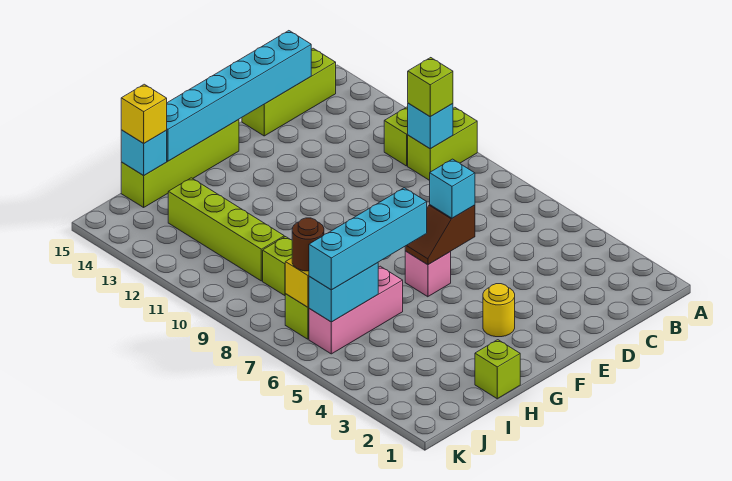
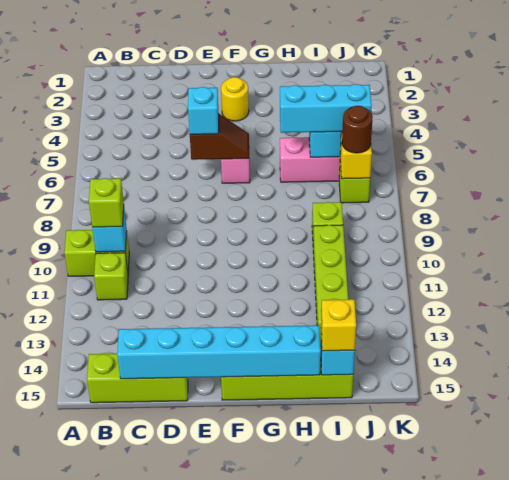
cyan brick G6:J6 level 3 -> cyan brick H6:J6 level 3
lime brick H1 level 1 -> none

